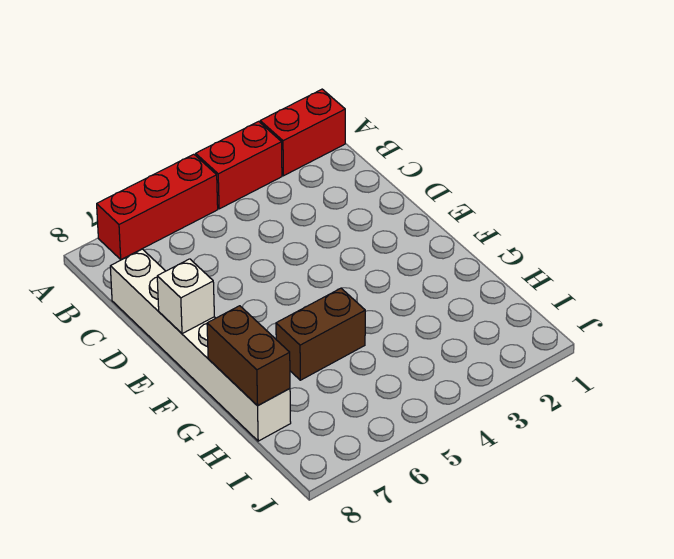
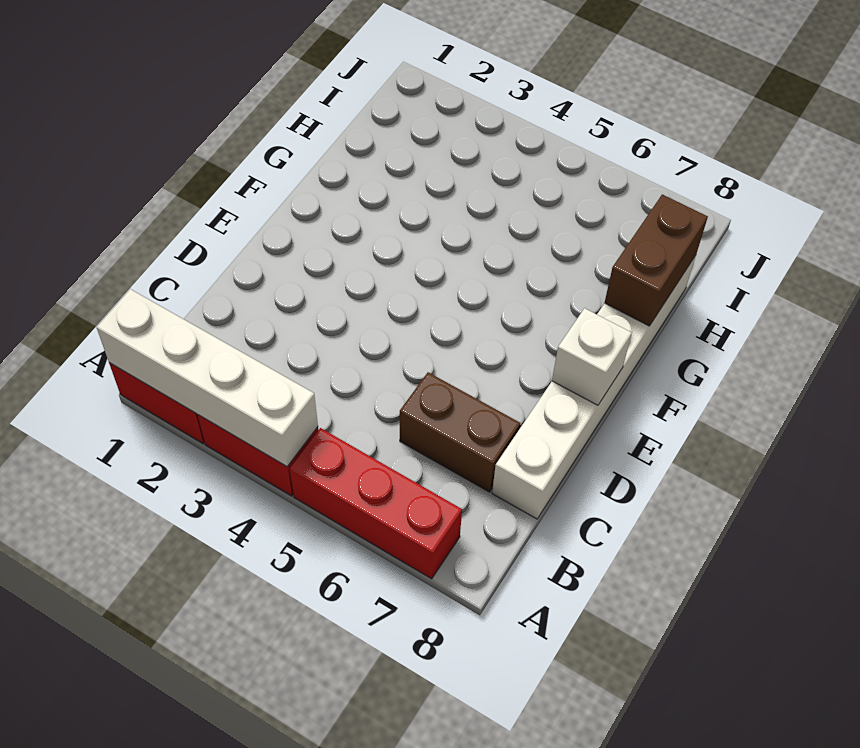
none -> white brick A1:A4 level 2
brown brick G5:G6 level 1 -> brown brick C6:C7 level 1

